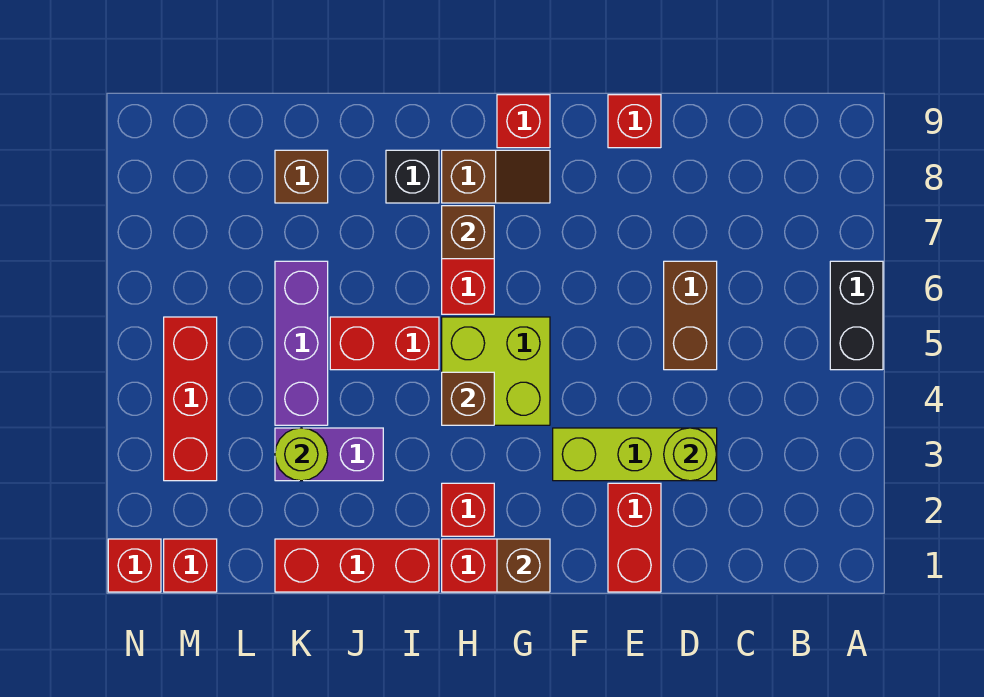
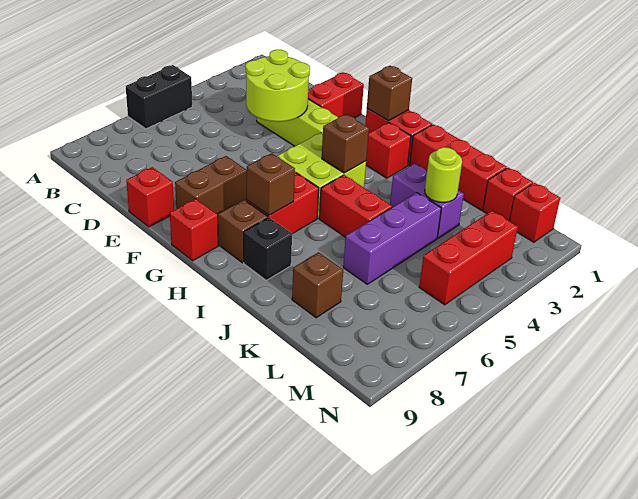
lime round brick D3 level 2 -> lime round brick D3:E4 level 2
brown brick D5:D6 level 1 -> brown brick F7:F8 level 1
red brick N1 level 1 -> red brick L1 level 1

